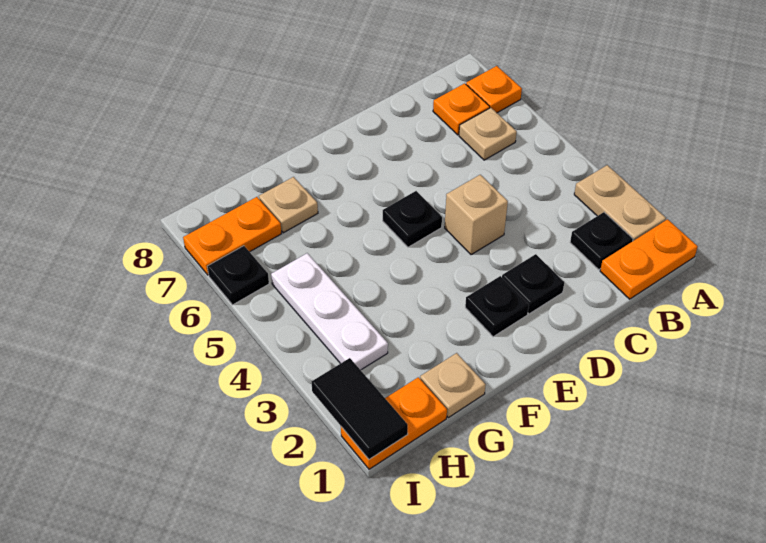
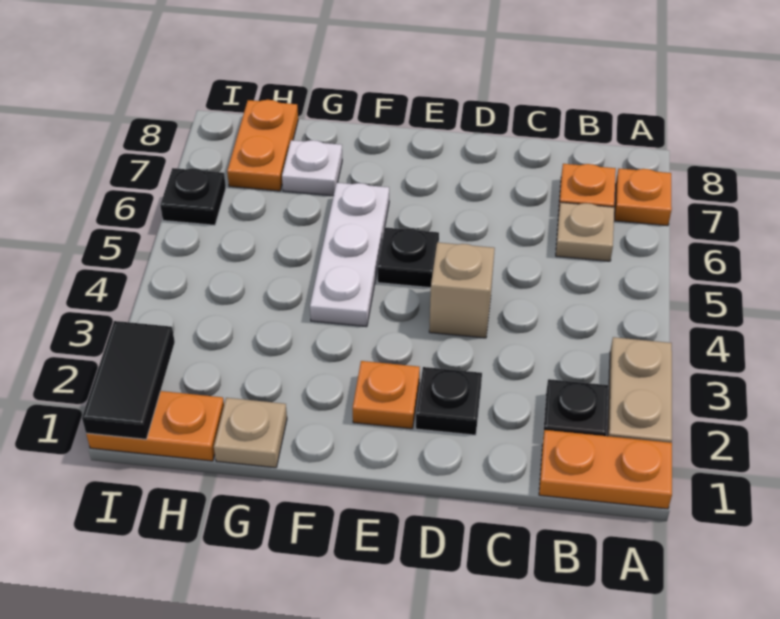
black plate E2 level 1 -> orange plate E2 level 1
tan plate G7 level 1 -> white plate G7 level 1
white plate H3:H5 level 1 -> white plate F4:F6 level 1
orange plate H7:I7 level 1 -> orange plate H7:H8 level 1

